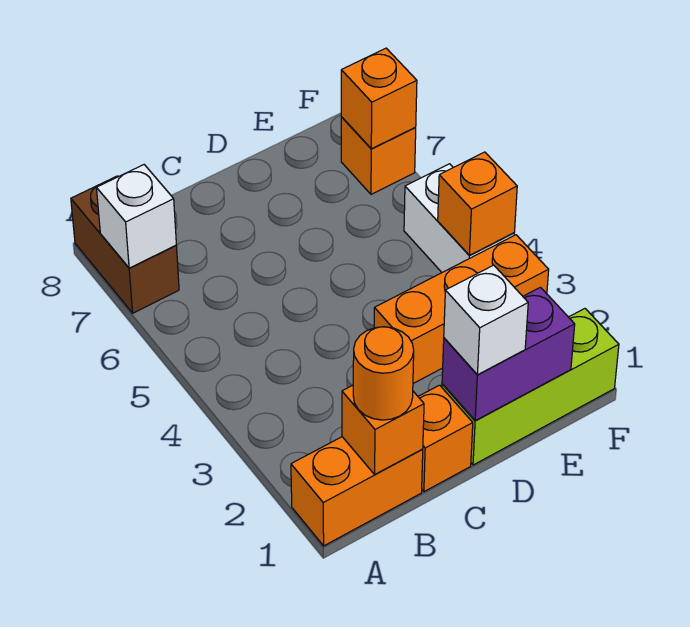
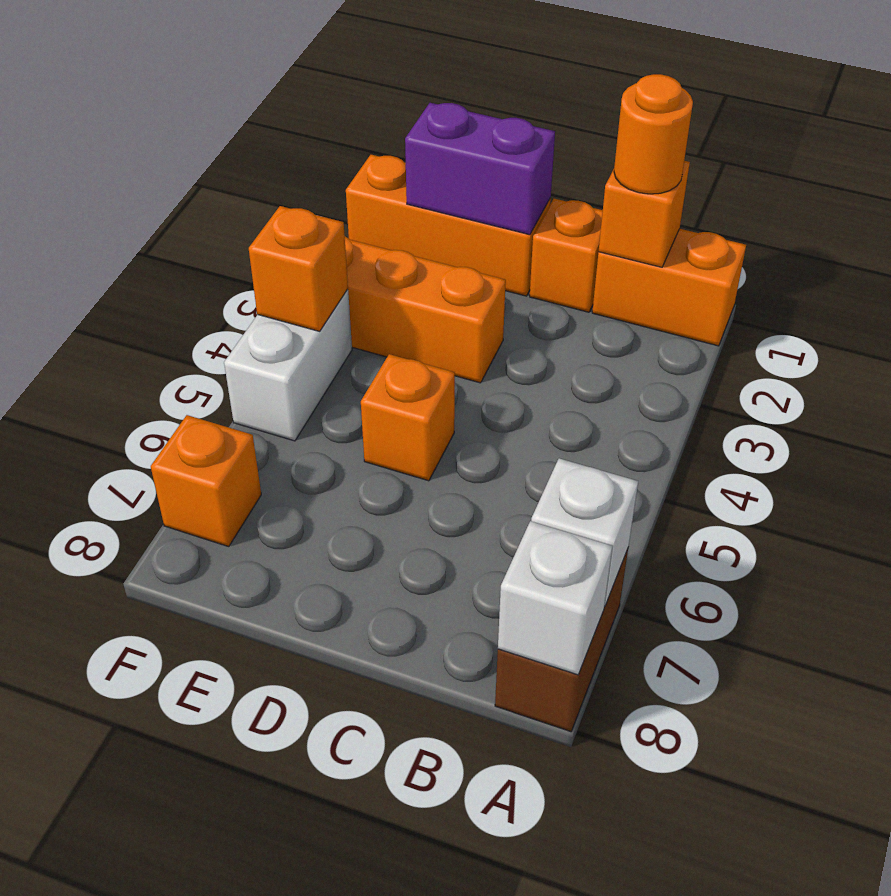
lime brick D1:F1 level 1 -> orange brick D1:F1 level 1
white brick D1 level 3 -> white brick A8 level 2
orange brick F7 level 2 -> orange brick D5 level 1

